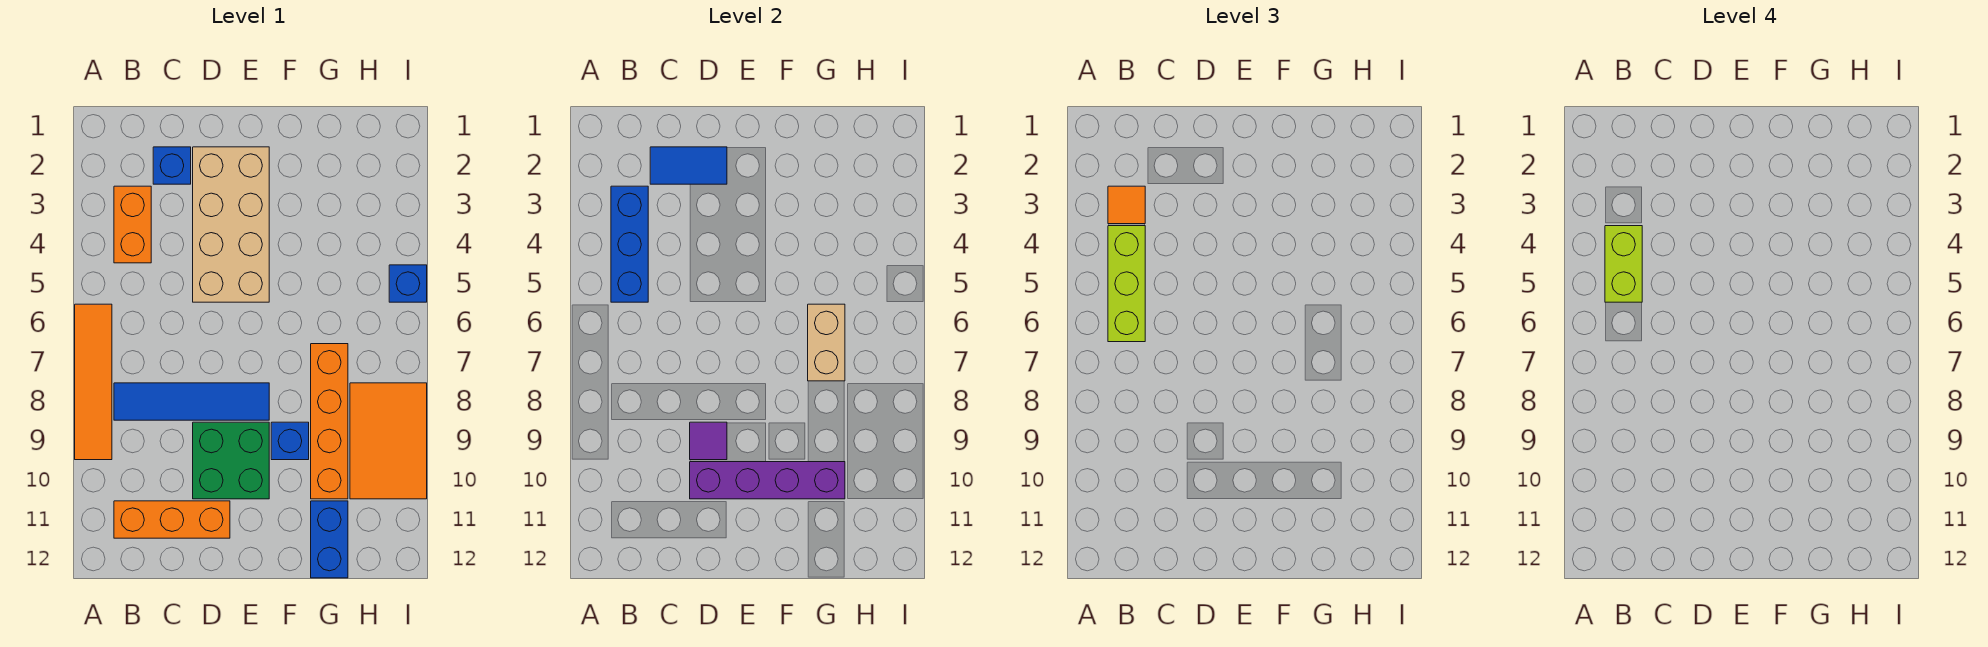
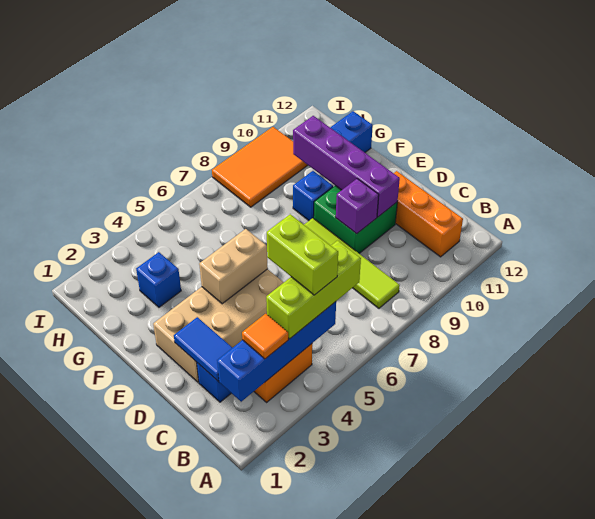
orange tile A6:A9 level 1 -> none
blue brick B3:B5 level 2 -> blue brick B2:B5 level 2
lime brick B4:B5 level 4 -> lime brick B5:C5 level 4
blue tile B8:E8 level 1 -> lime tile B8:E8 level 1
purple tile D9 level 2 -> purple brick D9 level 2
tan brick G6:G7 level 2 -> tan brick E4:E5 level 2
orange brick G7:G10 level 1 -> none
blue brick I5 level 1 -> blue brick G3 level 1

